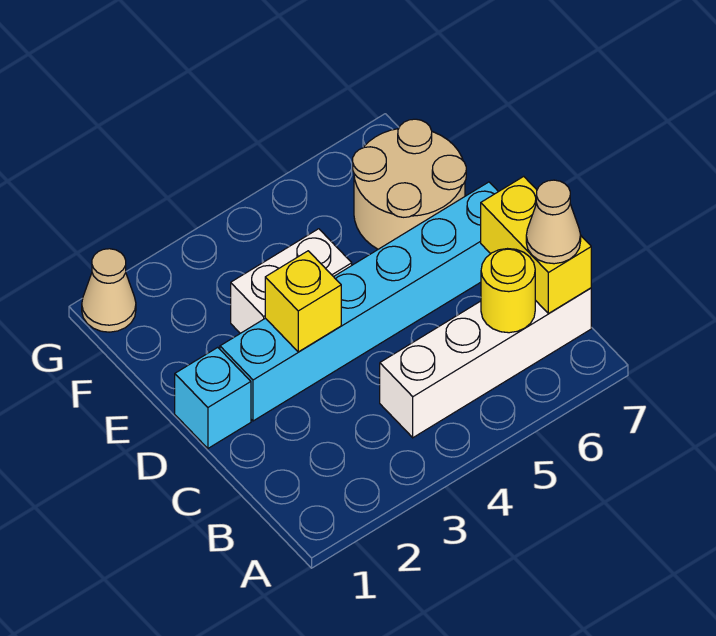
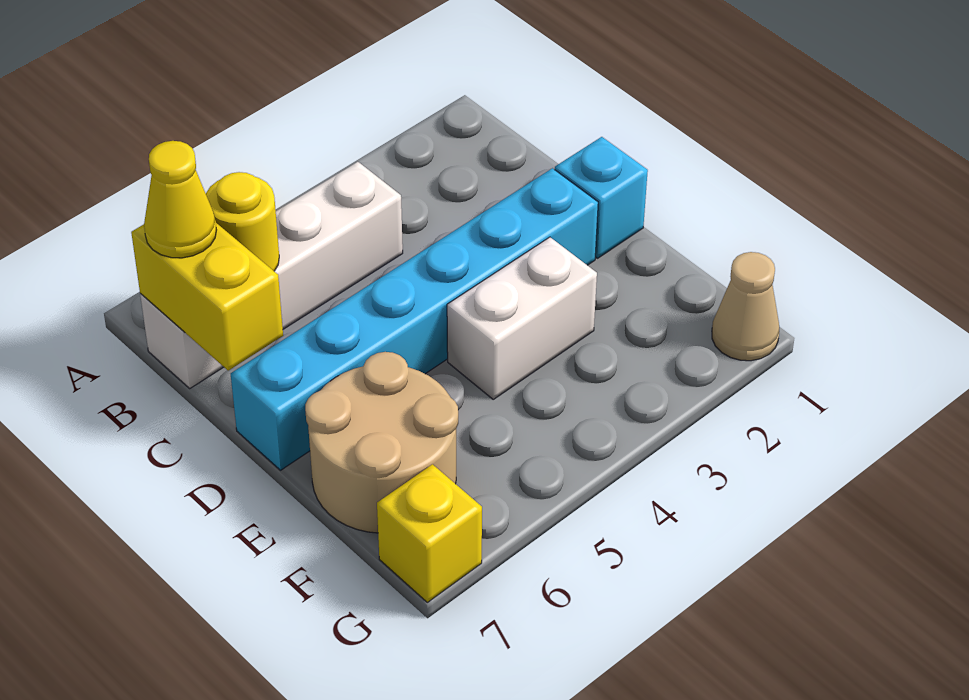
tan cone B7 level 3 -> yellow cone B7 level 3
yellow brick D3 level 2 -> yellow brick G7 level 1

